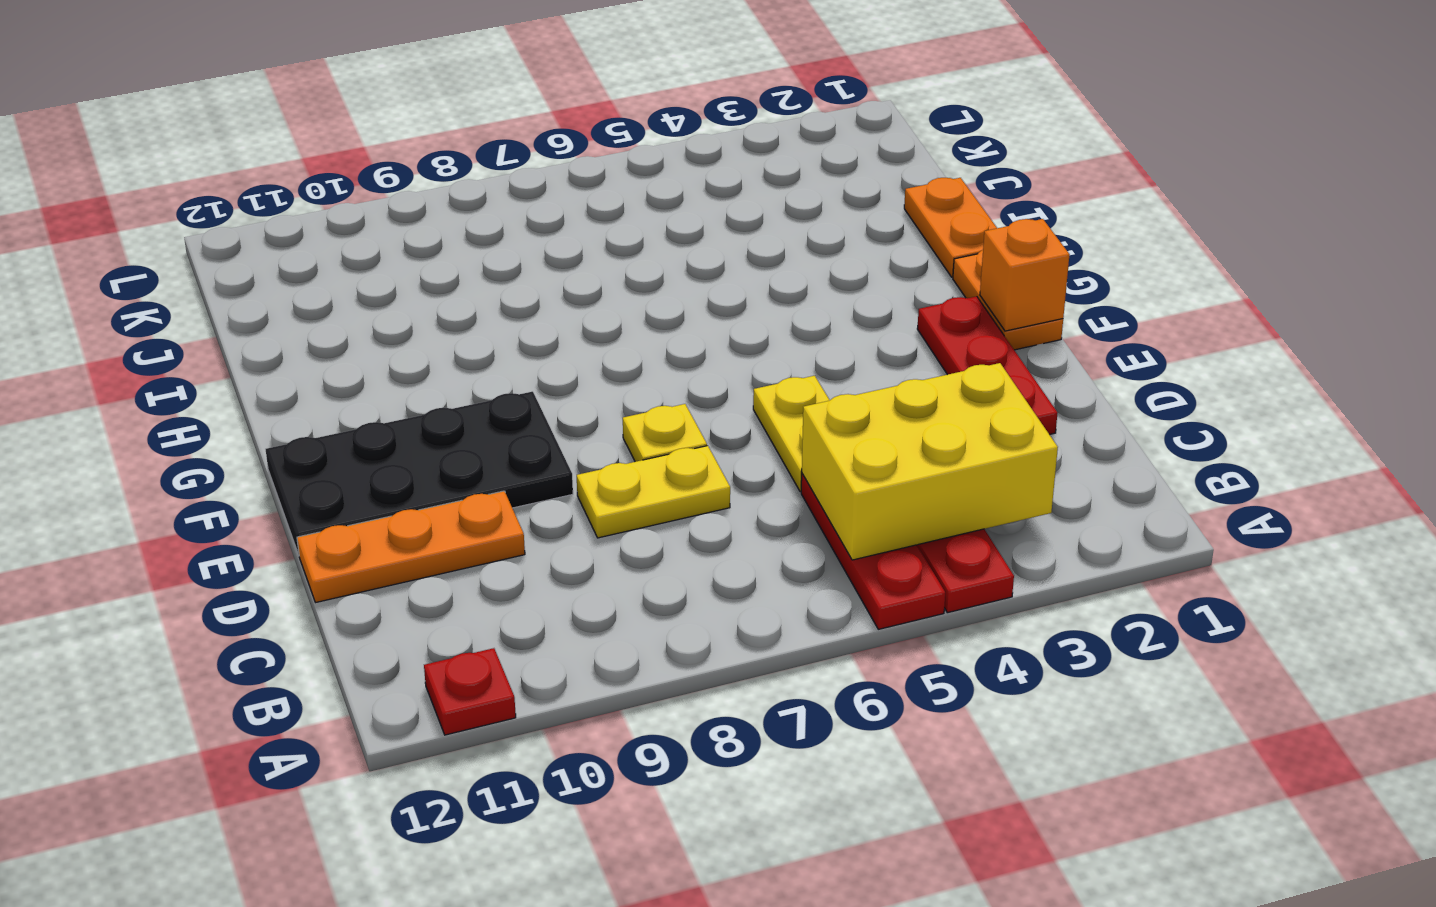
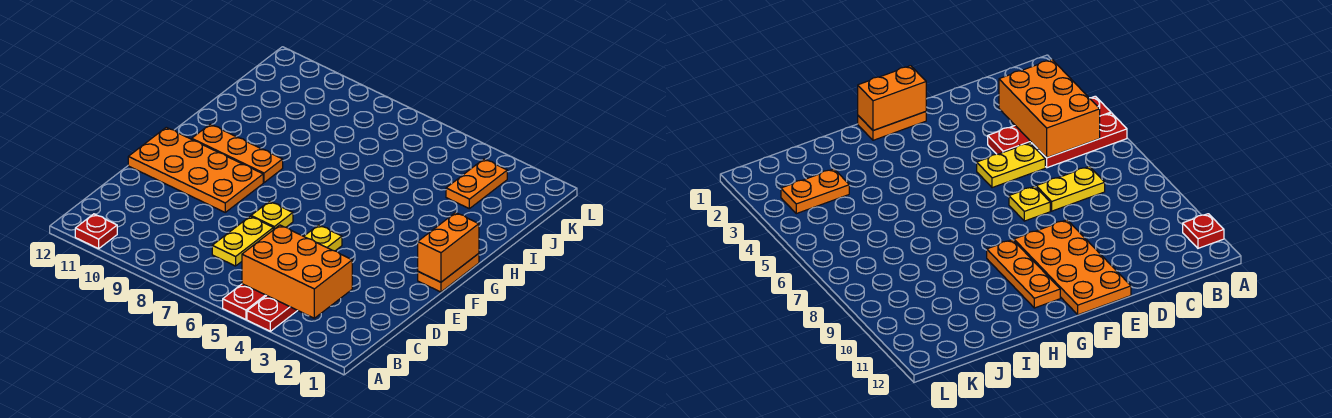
yellow brick B3:C5 level 2 -> orange brick B3:C5 level 2
red plate D2:F2 level 1 -> none
yellow plate D7:D8 level 1 -> yellow plate C7:D7 level 1
orange plate D10:D12 level 1 -> orange plate G9:G11 level 1
black plate E9:F12 level 1 -> orange plate E9:F12 level 1
orange brick F1 level 2 -> orange brick F1:G1 level 2
orange plate H1:I1 level 1 -> orange plate J3:K3 level 1

